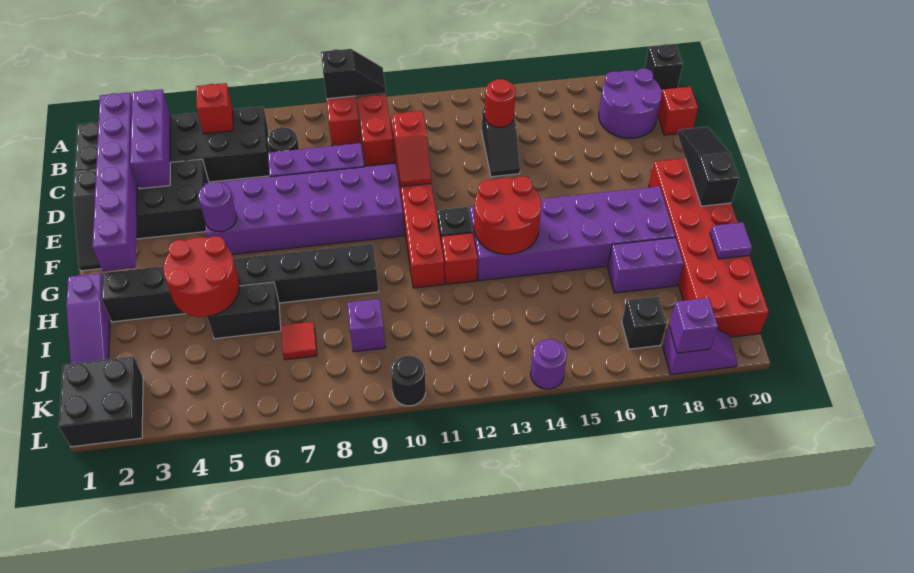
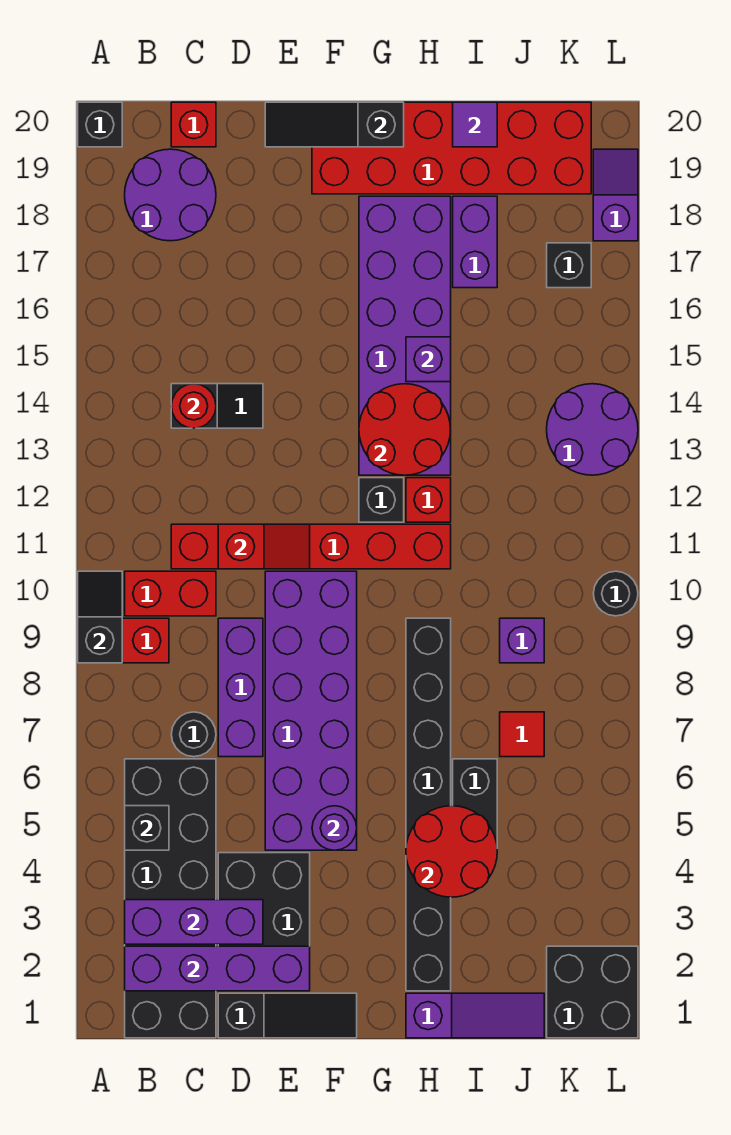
purple brick B2:G2 level 2 -> purple brick B2:E2 level 2
red brick B5 level 2 -> black brick B5 level 2
purple round brick L14 level 1 -> purple round brick K13:L14 level 1
purple brick L18 level 2 -> purple brick H15 level 2

